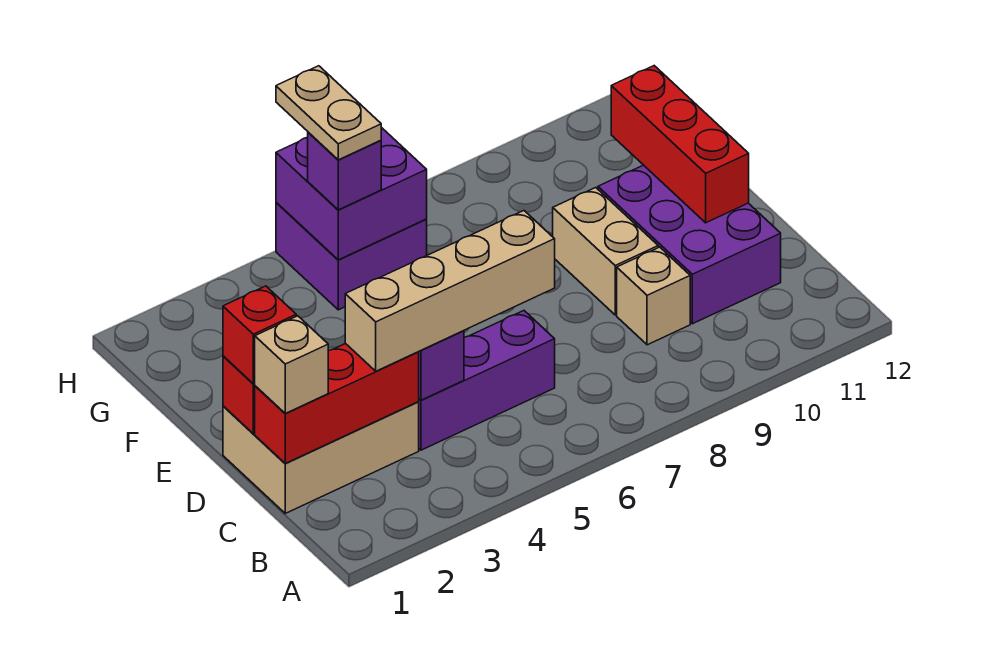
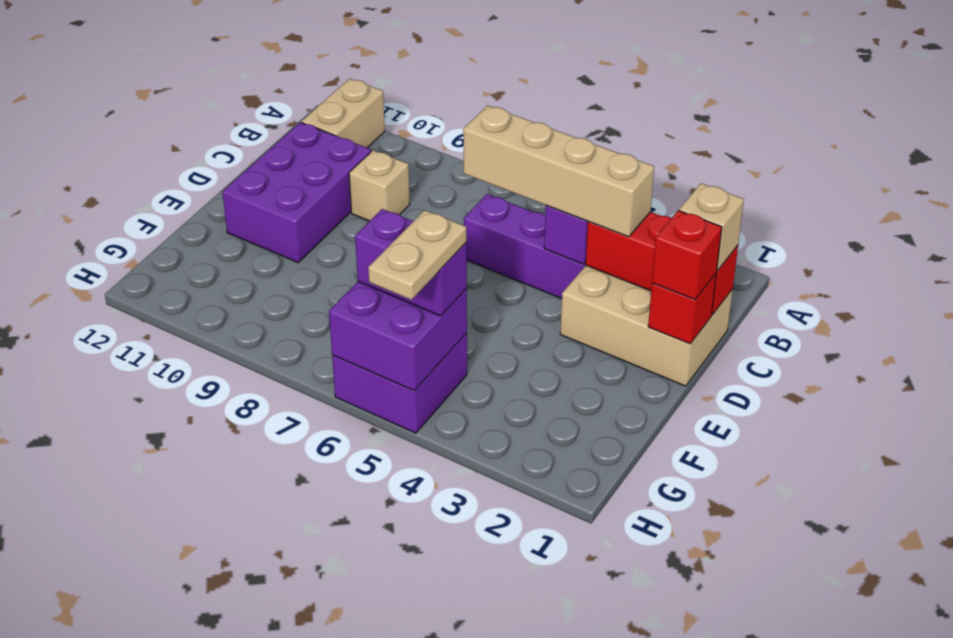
tan brick D9:E9 level 1 -> tan brick A11:B11 level 1
red brick D11:F11 level 2 -> none
purple brick G5 level 3 -> purple brick G5:G6 level 3

